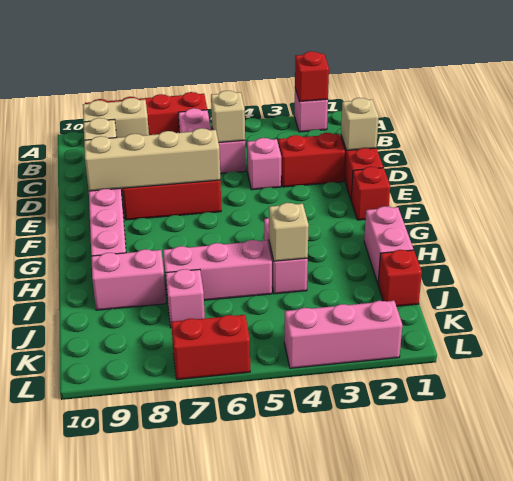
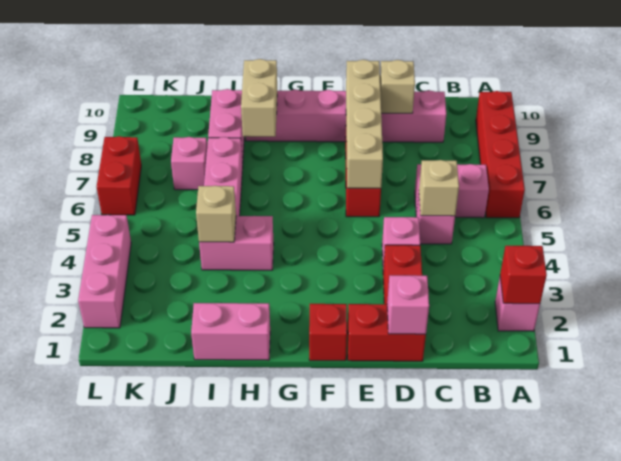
tan brick C8:C9 level 2 -> tan brick H8:H9 level 2
tan brick D1 level 2 -> pink brick D1 level 2
red brick J1 level 1 -> none

